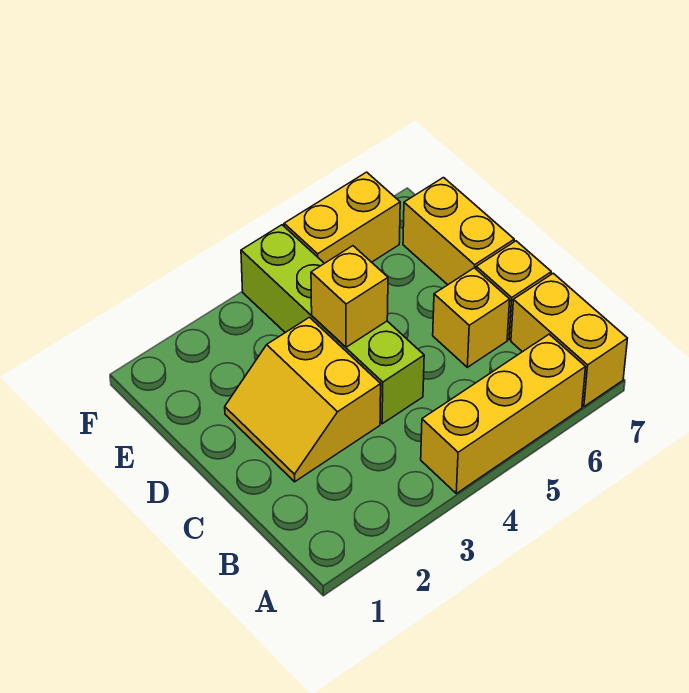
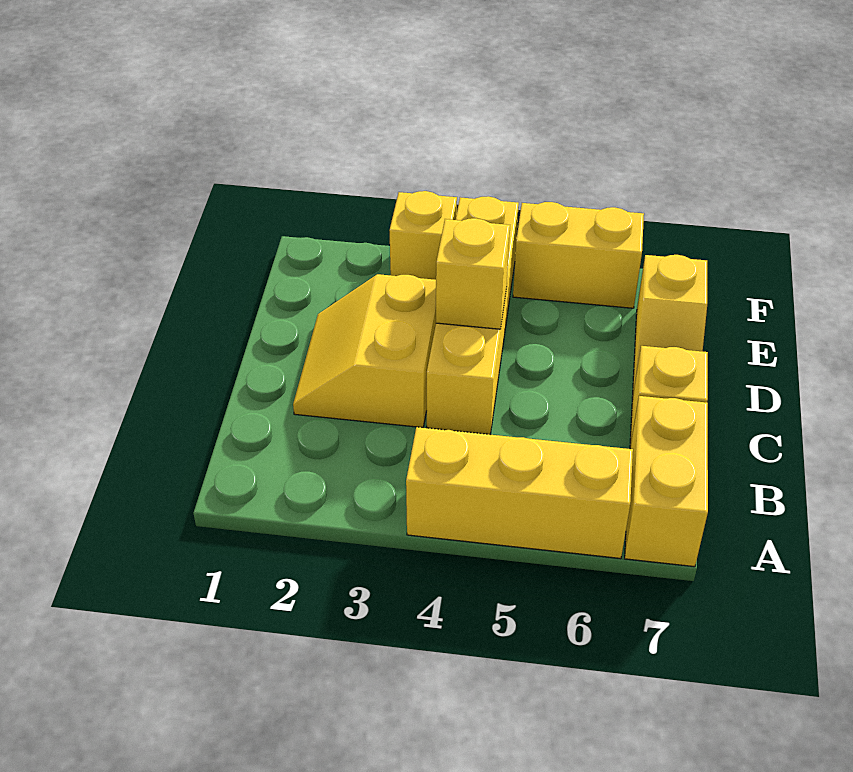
lime brick C4:F4 level 1 -> yellow brick C4:F4 level 1
yellow brick C6 level 1 -> yellow brick F3 level 1
yellow brick D7:E7 level 1 -> yellow slope D7:E7 level 1 top E

